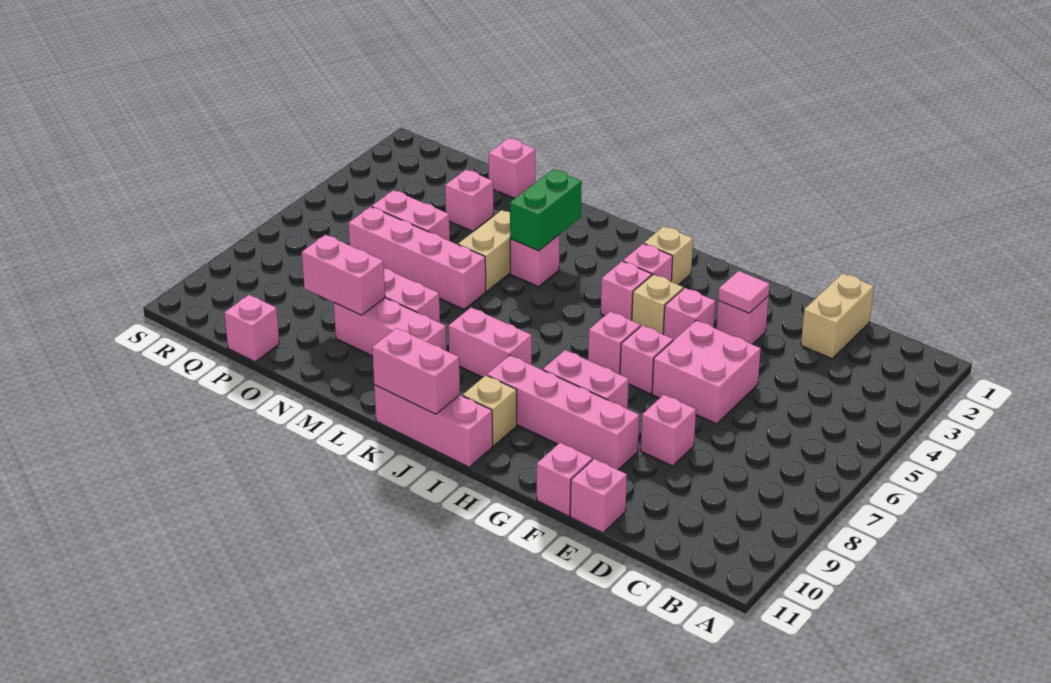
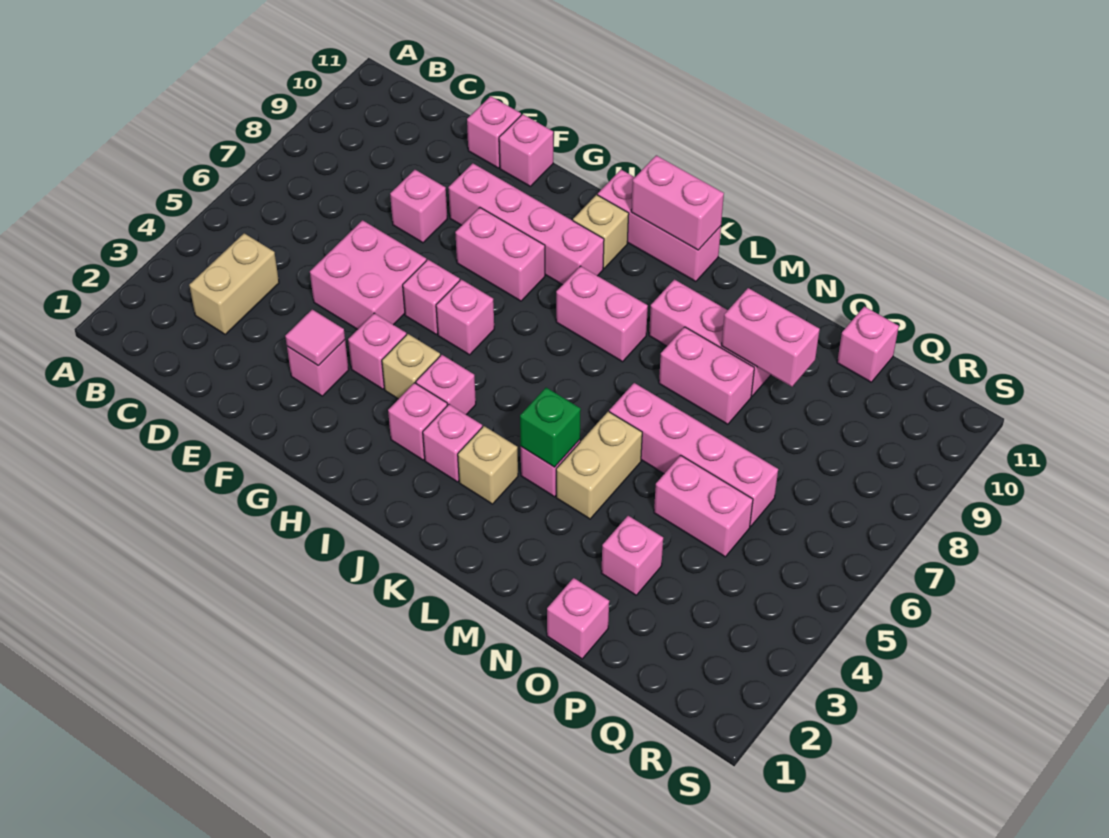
tan brick D1:D2 level 1 -> tan brick C3:C4 level 1
tan brick I2 level 1 -> tan brick K3 level 1
none -> pink brick J3 level 1
green brick L3:L4 level 2 -> green brick L4 level 2

